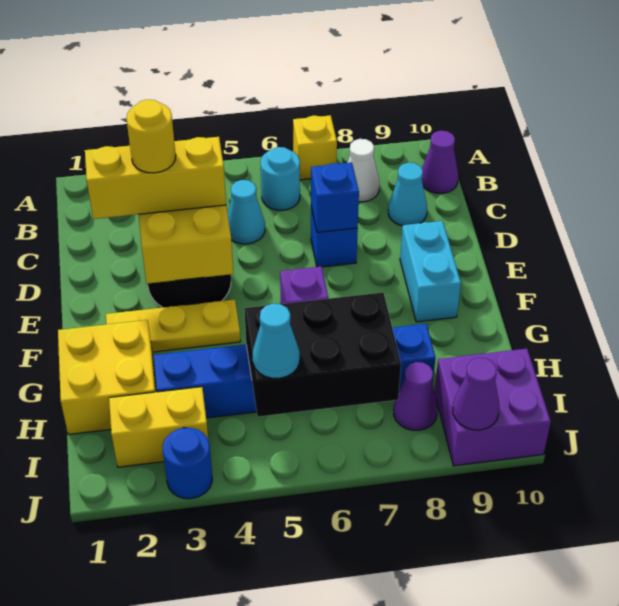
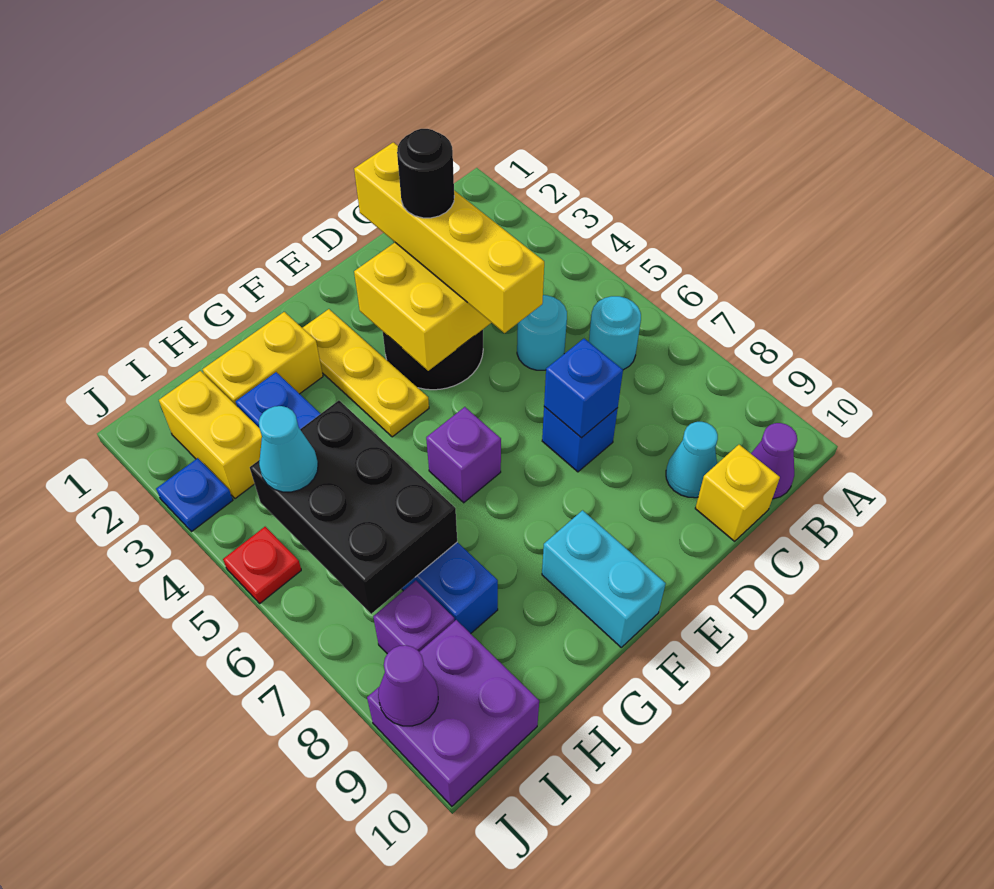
yellow brick A7 level 1 -> yellow brick C10 level 1
white cone B8 level 1 -> none
cyan cone C5 level 1 -> cyan round brick C5 level 1
yellow brick D2:D4 level 3 -> yellow brick D2:D5 level 3
yellow round brick D3 level 4 -> black round brick D3 level 4
cyan brick E9:F9 level 1 -> cyan brick F9:F10 level 1
yellow brick G1:H2 level 1 -> yellow brick G2:H2 level 1
purple cone I8 level 1 -> purple brick I8 level 1
blue round brick J3 level 1 -> blue plate J3 level 1
none -> red plate J5 level 1

